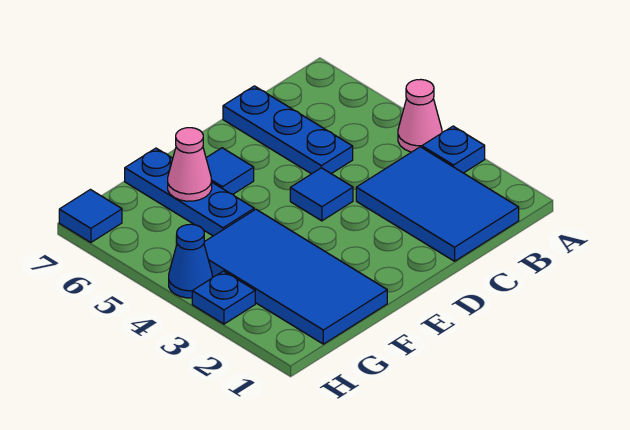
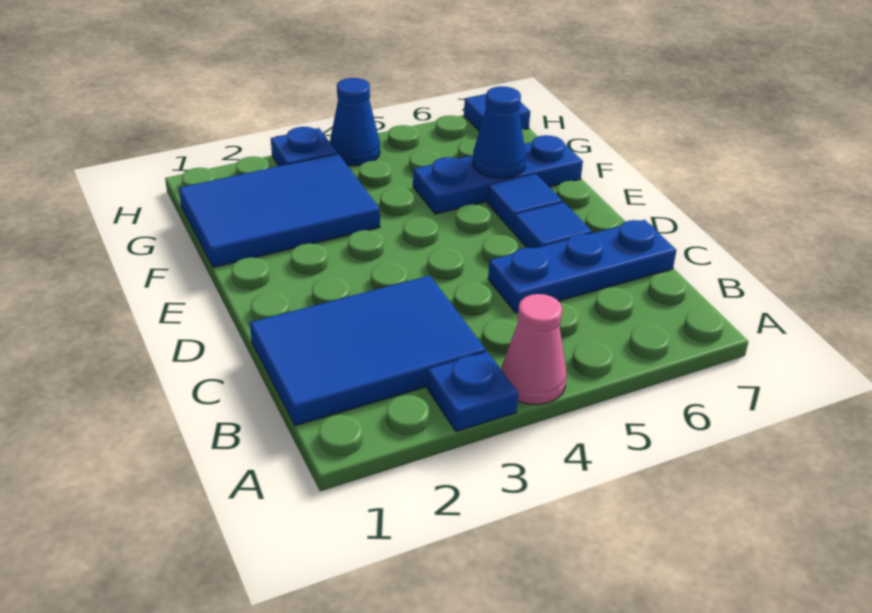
blue tile D4 level 1 -> blue tile D6 level 1
blue tile F1:G4 level 1 -> blue tile F1:G3 level 1
pink cone F6 level 2 -> blue cone F6 level 2

